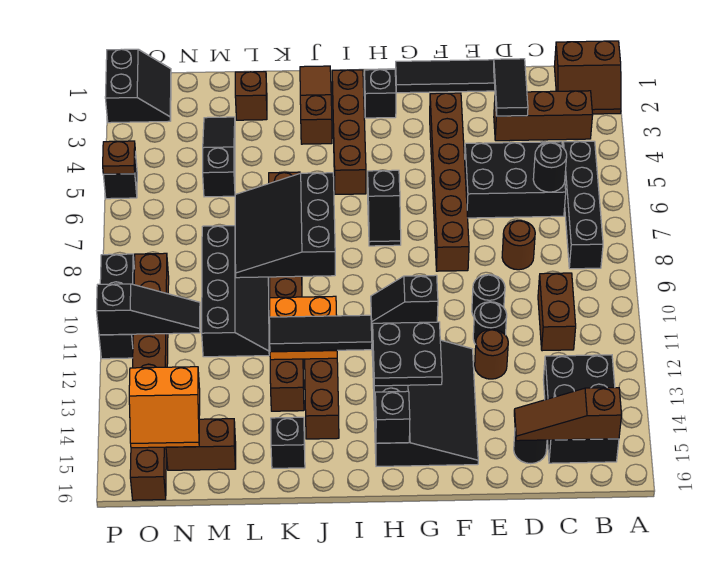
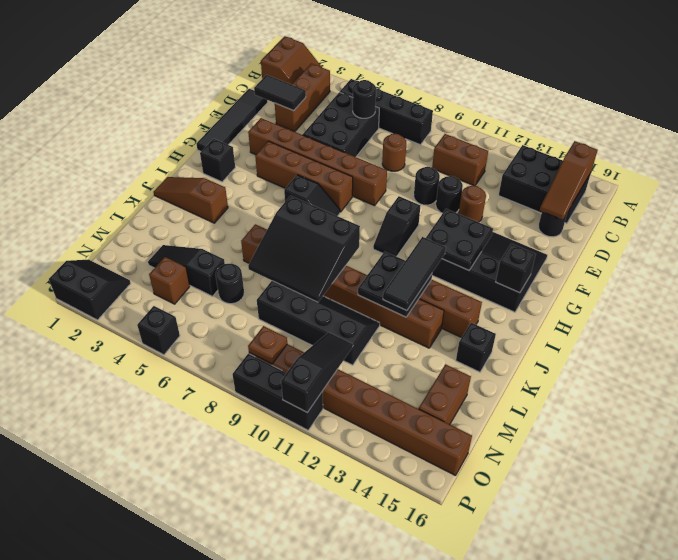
brown brick I2:I5 level 1 -> brown brick G4:G7 level 1
orange plate J11:K12 level 2 -> black plate J11:K12 level 2
brown brick L2 level 1 -> brown brick N4 level 1
none -> black round brick M6 level 1
orange slope N14:O15 level 2 top 14 -> none
brown plate P5 level 2 -> brown plate O9 level 2

